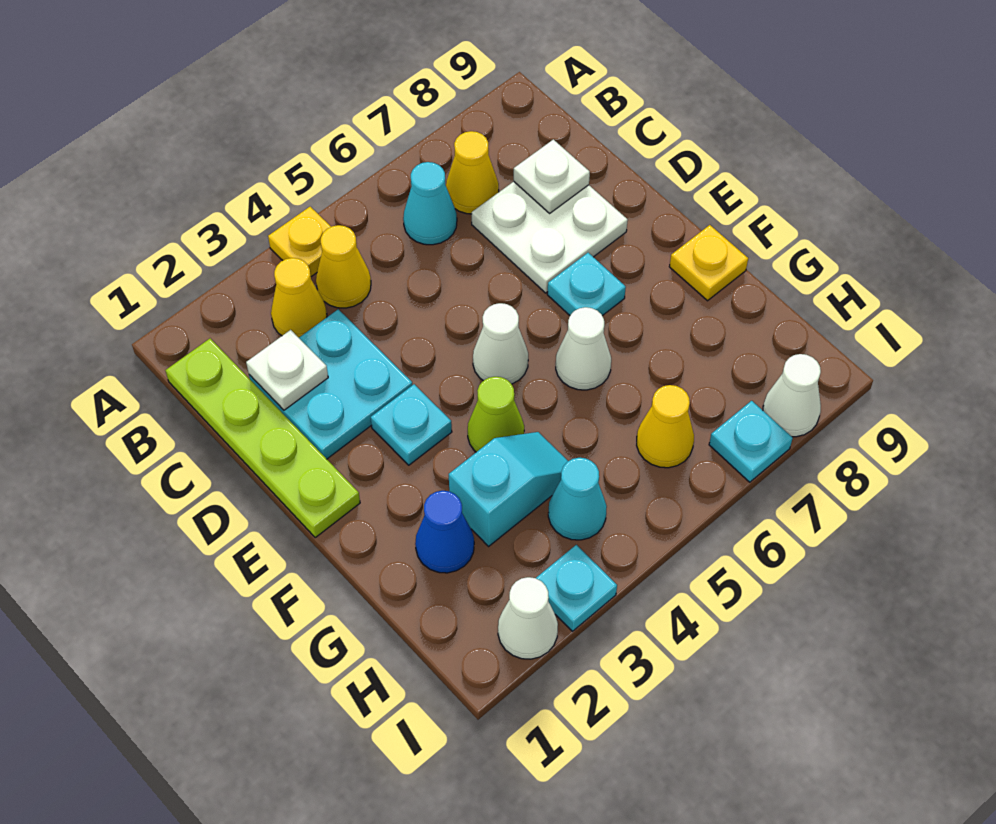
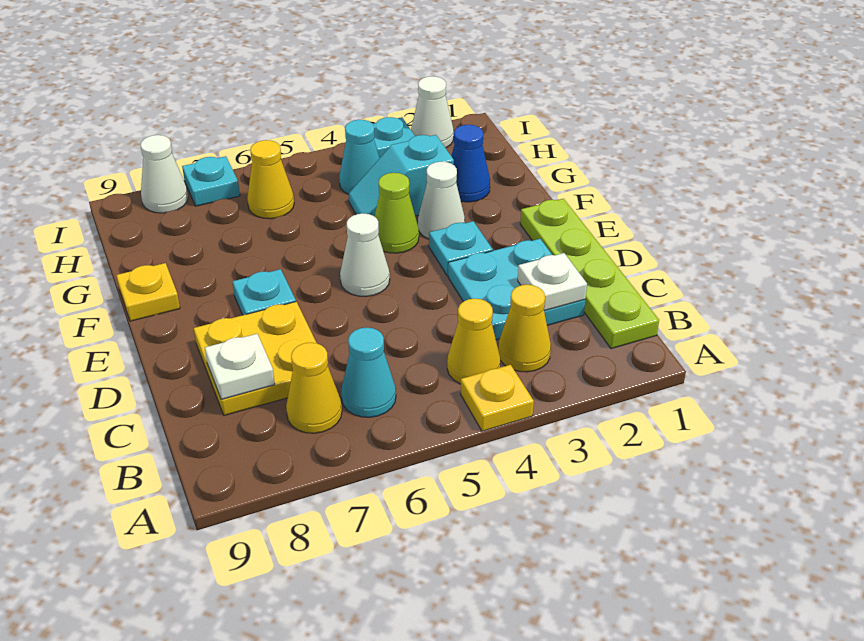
white plate C7:D8 level 1 -> yellow plate C7:D8 level 1
white cone F6 level 1 -> white cone F3 level 1

